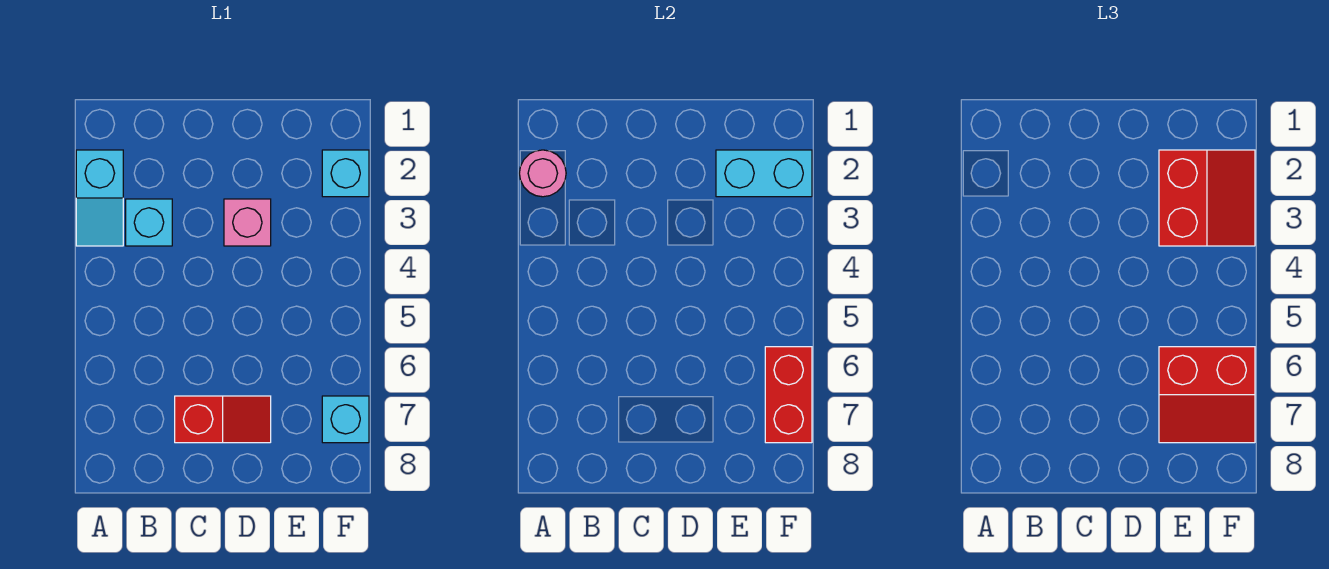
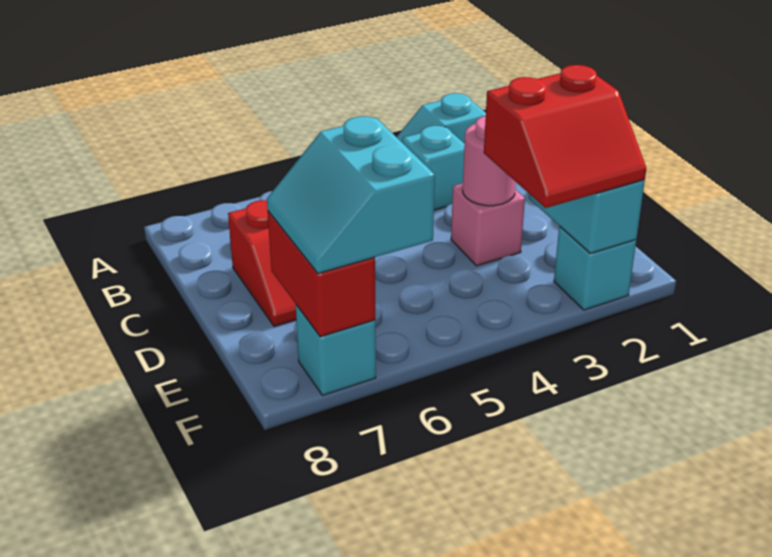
pink round brick A2 level 2 -> pink round brick D3 level 2
red slope E6:F7 level 3 top 6 -> cyan slope E6:F7 level 3 top 6
red brick F6:F7 level 2 -> red brick E7:F7 level 2

